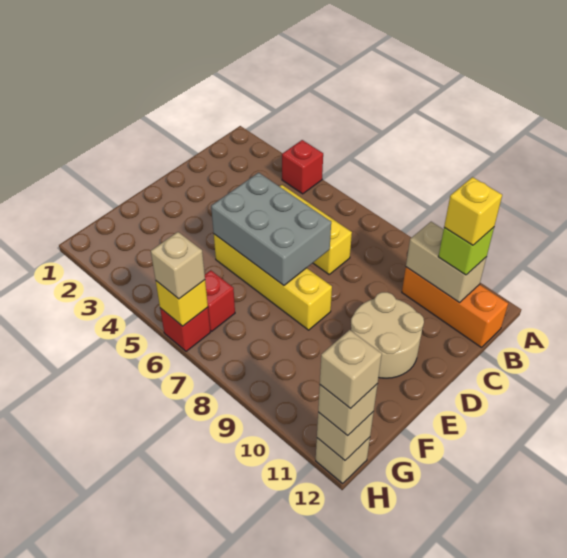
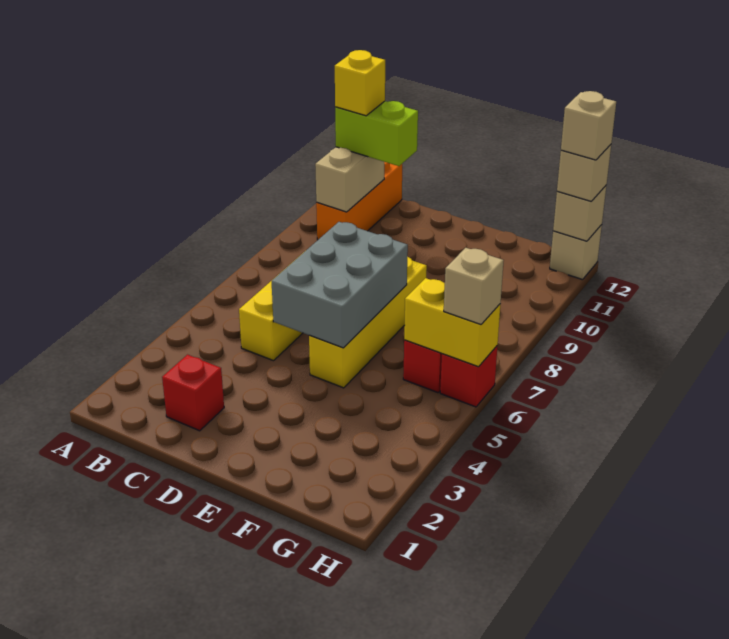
red brick A4 level 1 -> red brick C2 level 1
lime brick B11 level 3 -> lime brick B11:C11 level 3
tan round brick D10:E11 level 1 -> none
yellow brick H6 level 2 -> yellow brick G6:H6 level 2

